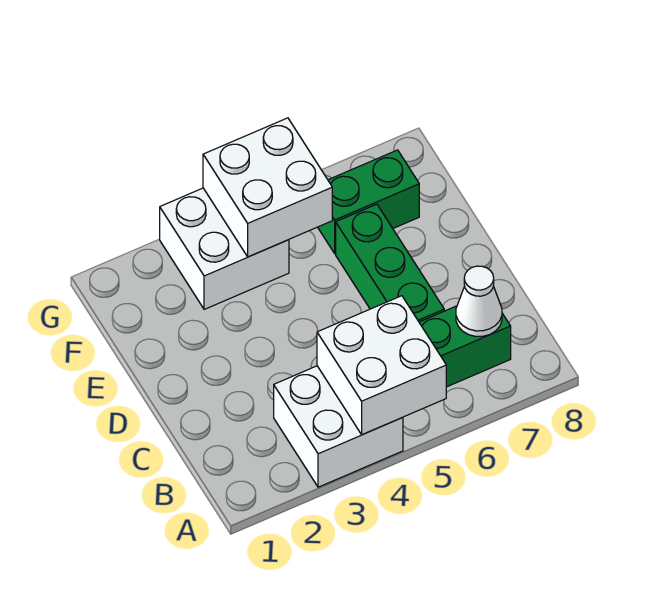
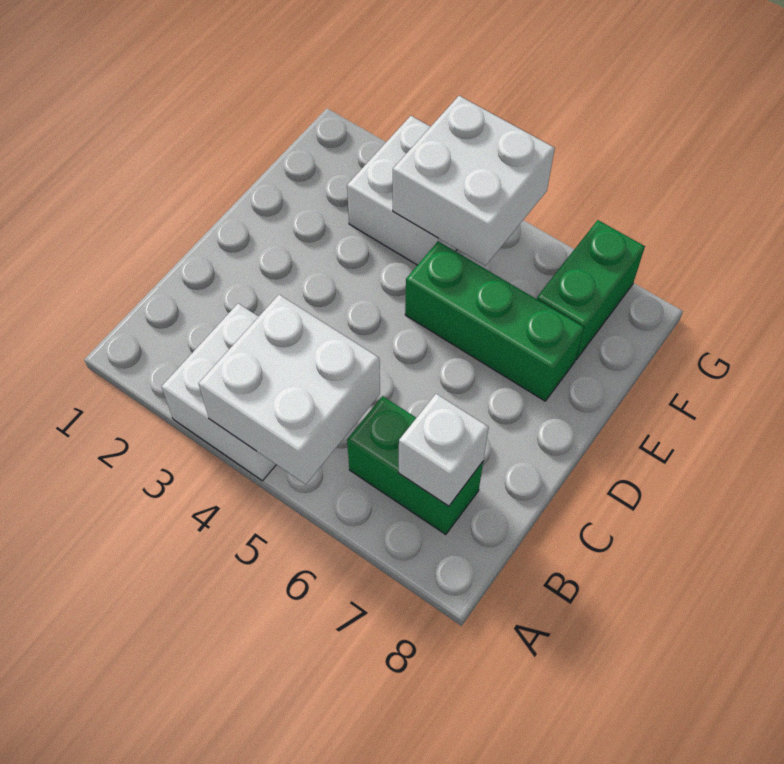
white cone B7 level 2 -> white brick B7 level 2
green brick C6:E6 level 1 -> green brick E5:E7 level 1
green brick F6:F7 level 1 -> green brick F7:G7 level 1

